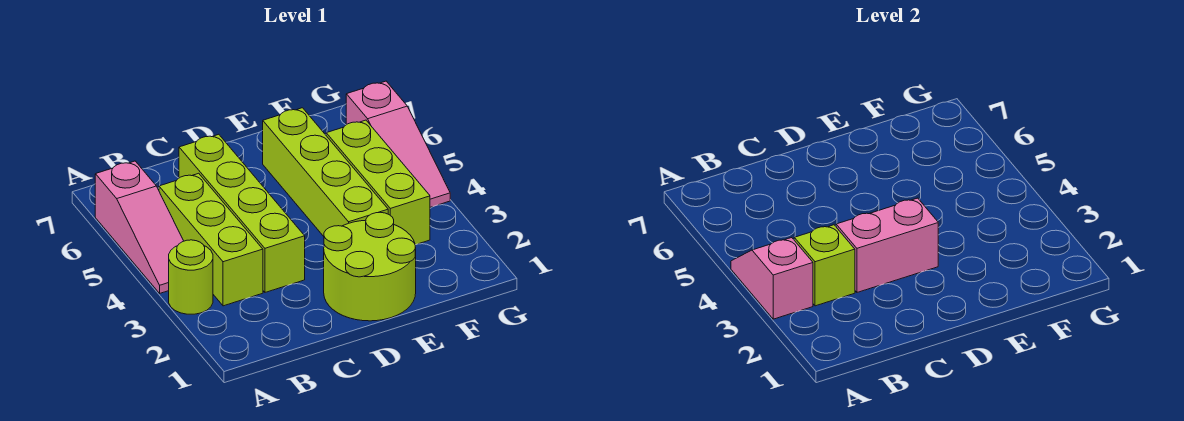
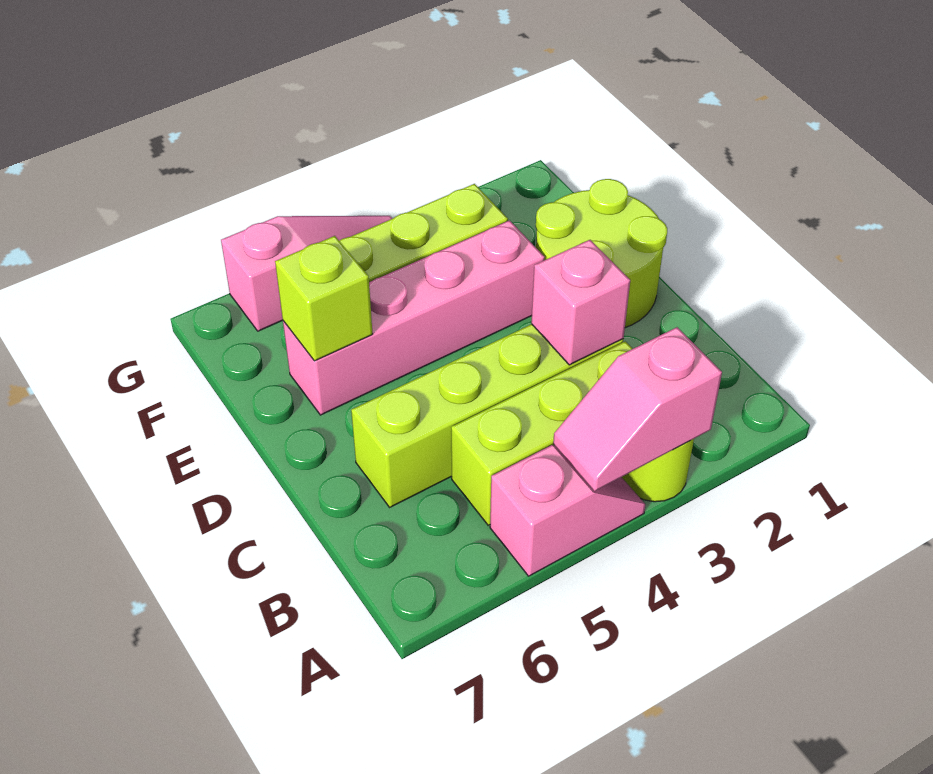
pink slope A4:A6 level 1 top 6 -> pink slope A4:A5 level 1 top 5
lime brick B3 level 2 -> lime brick E6 level 2
pink brick C3:D3 level 2 -> pink brick C3 level 2
lime brick E3:E6 level 1 -> pink brick E3:E6 level 1

